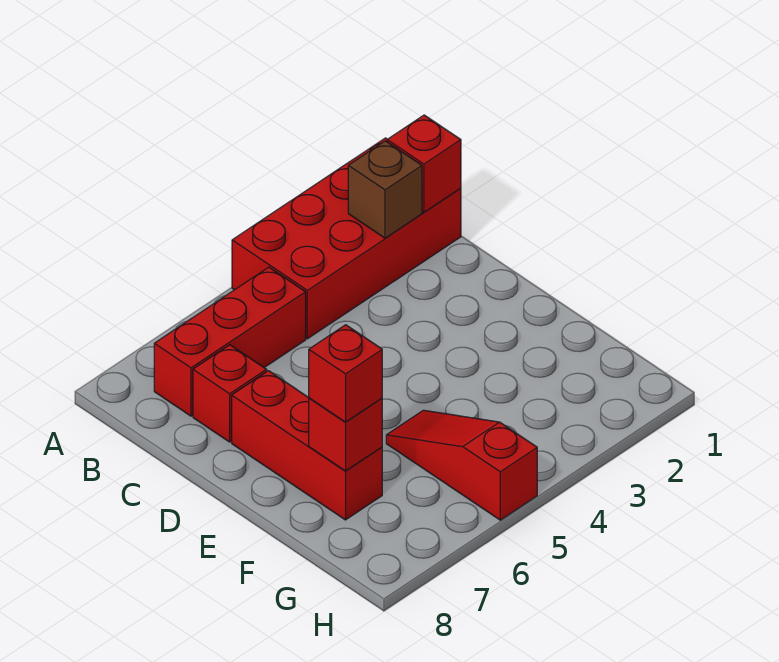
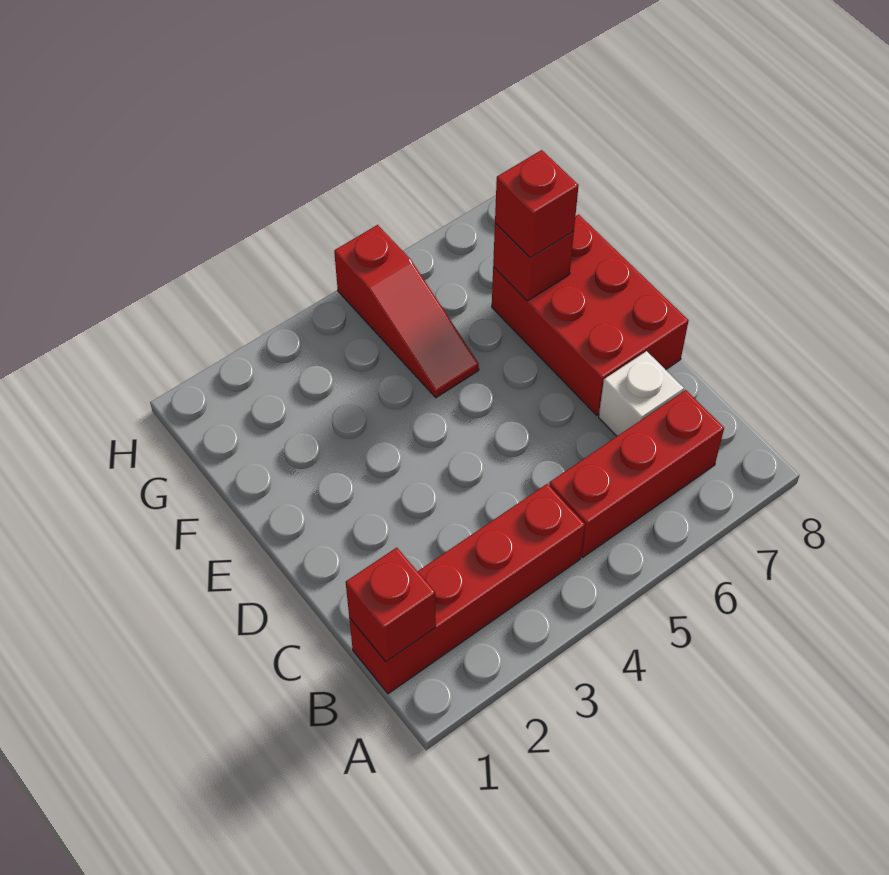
red brick A1:B4 level 1 -> red brick B1:B4 level 1
brown brick B2 level 2 -> none
red brick C7 level 1 -> white brick C7 level 1
red brick D7:F7 level 1 -> red brick D7:F8 level 1

